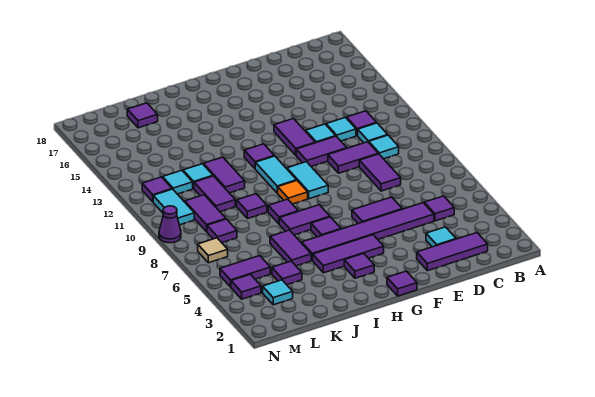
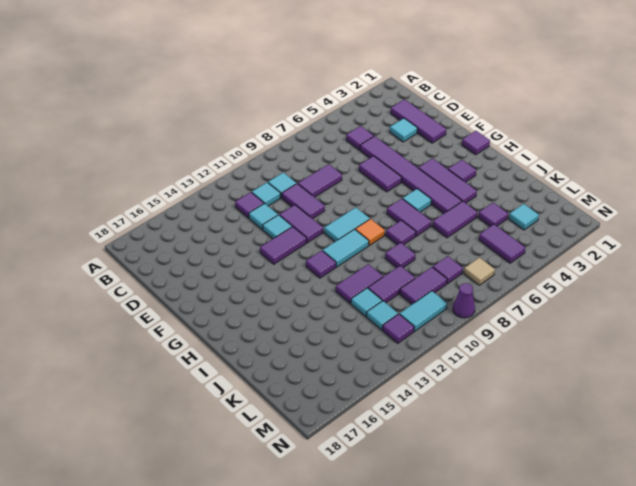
purple tile H6 level 1 -> cyan tile H6 level 1
purple tile K17 level 1 -> none
purple tile M4 level 1 -> none

